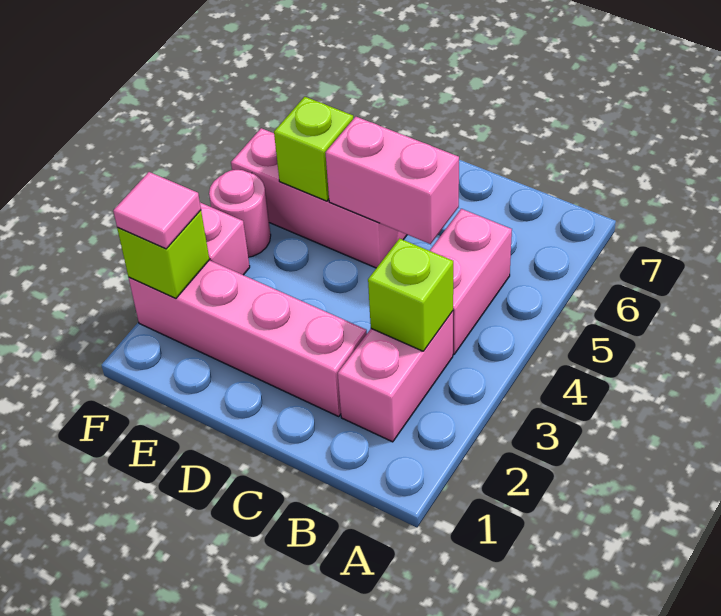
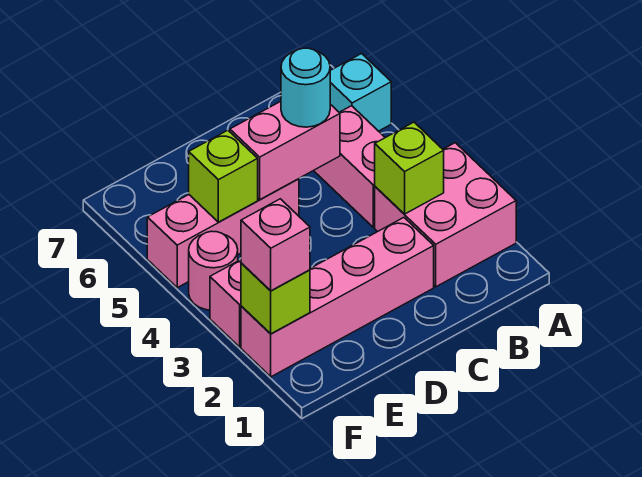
none -> cyan brick A6 level 1
pink brick B2:B3 level 1 -> pink brick A2:B3 level 1
none -> cyan round brick C5 level 3
pink tile F2 level 3 -> pink brick F2 level 3

